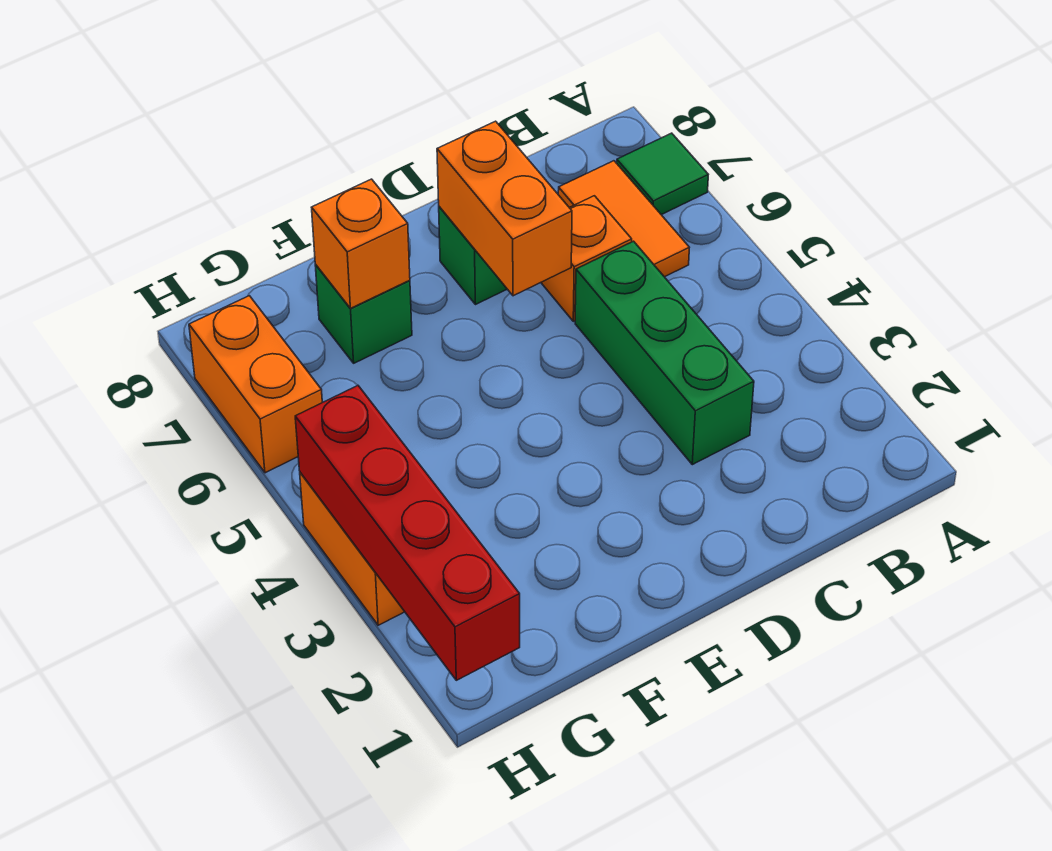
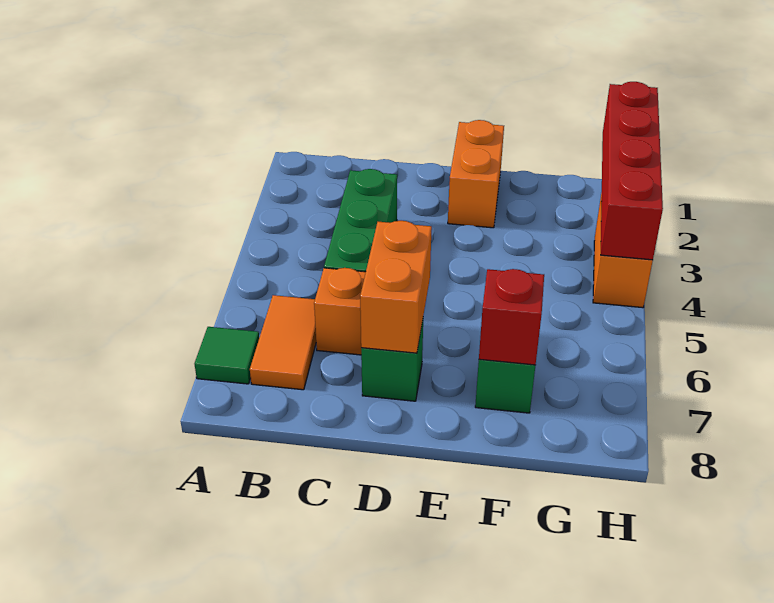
orange brick F7 level 2 -> red brick F7 level 2
orange brick H6:H7 level 1 -> orange brick E1:E2 level 1

